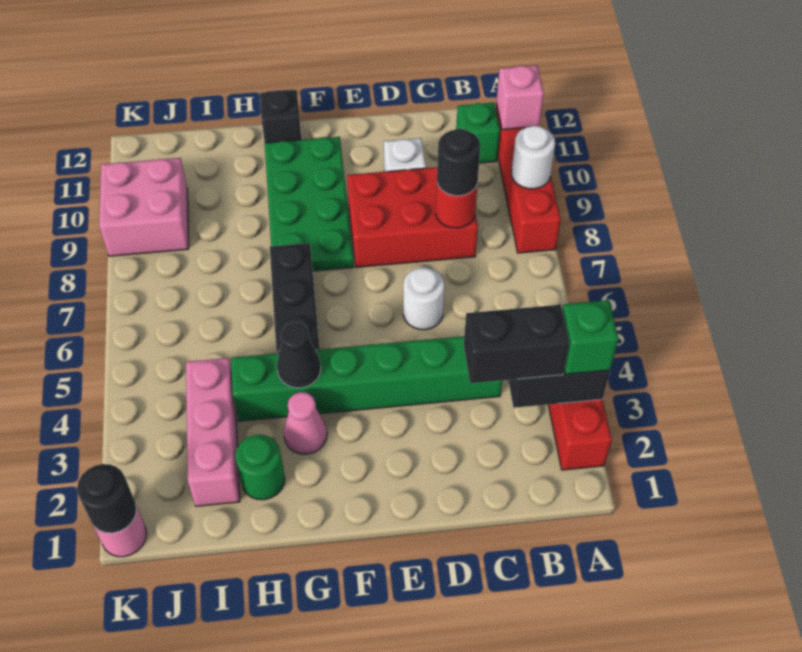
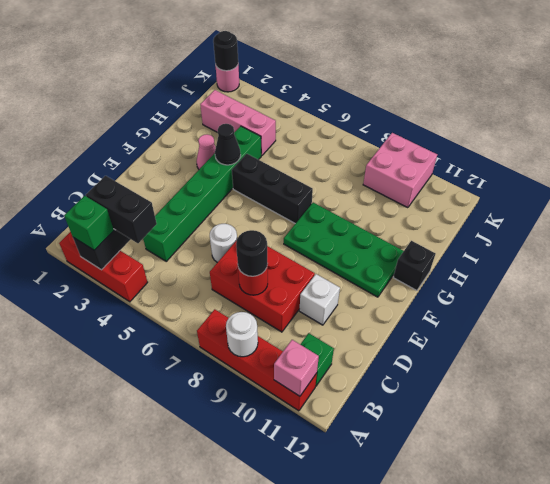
black brick B3:C3 level 3 -> black brick B3:B4 level 3
red brick C8:E9 level 1 -> red brick C7:D9 level 1
green round brick H2 level 1 -> none

